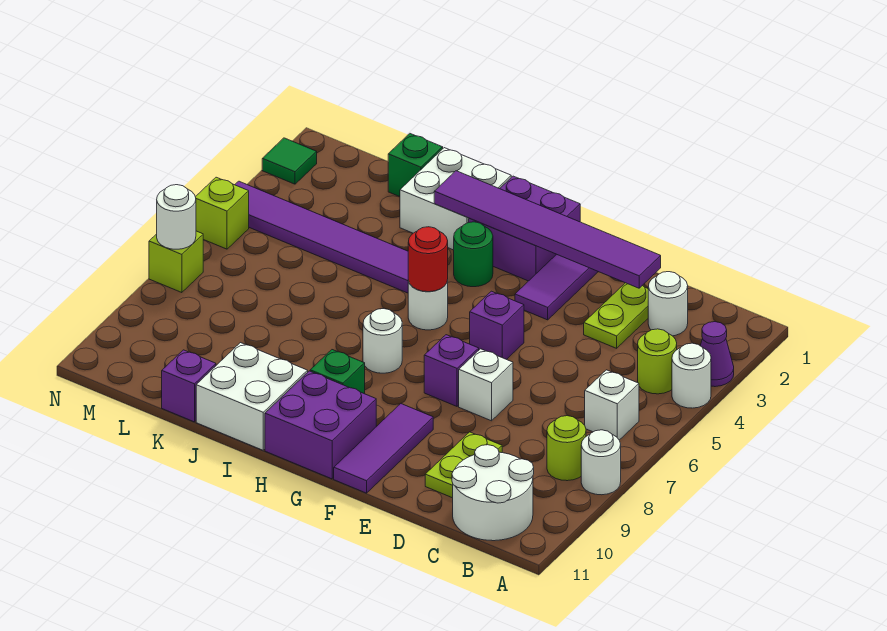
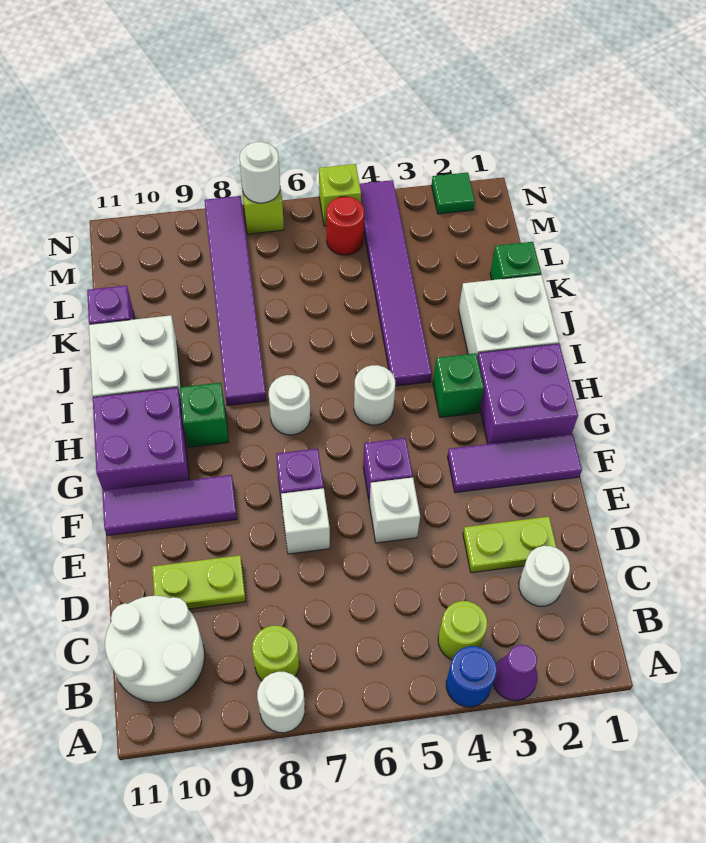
white round brick A4 level 1 -> blue round brick A4 level 1
white brick B6 level 1 -> white brick E5 level 1
purple tile D2:I2 level 2 -> purple tile I8:N8 level 1
green round brick H3 level 1 -> green brick H3 level 1
red round brick H5 level 2 -> red round brick M5 level 1

